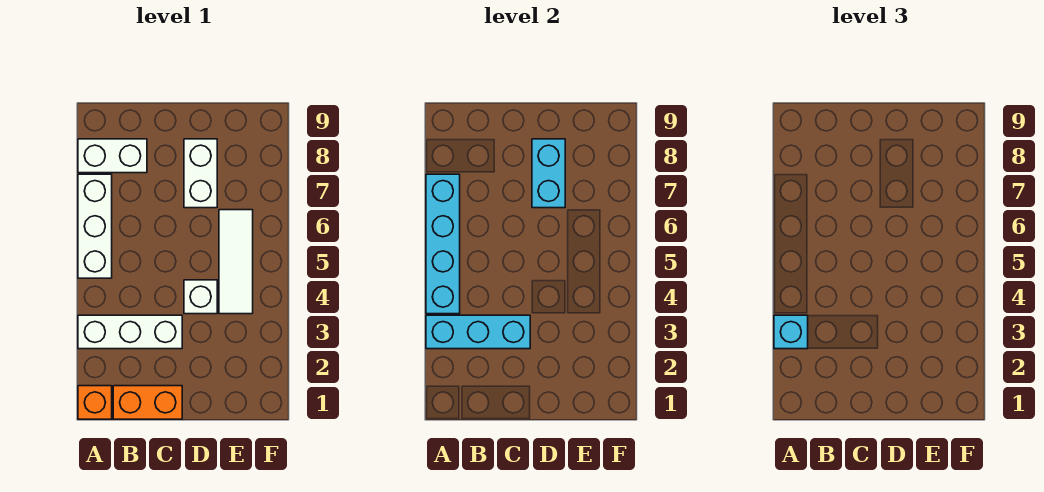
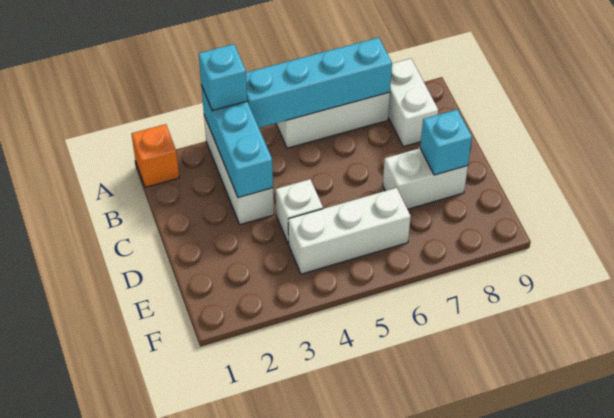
orange brick B1:C1 level 1 -> none
cyan brick D7:D8 level 2 -> cyan brick D8 level 2
white tile E4:E6 level 1 -> white brick E4:E6 level 1

